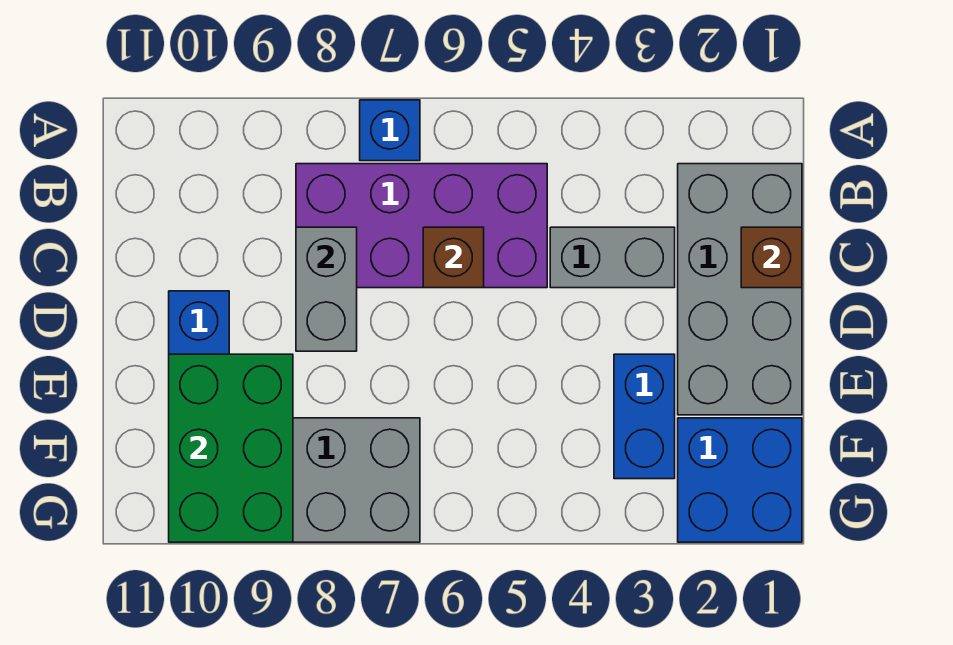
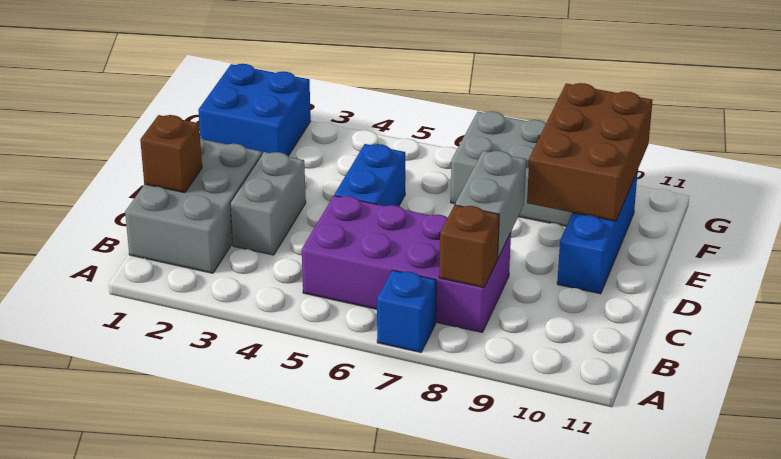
grey brick B1:E2 level 1 -> grey brick B1:D2 level 1
grey brick C3:C4 level 1 -> grey brick C3:D3 level 1
brown brick C6 level 2 -> brown brick B8 level 2
blue brick E3:F3 level 1 -> blue brick D5:E5 level 1
green brick E9:G10 level 2 -> brown brick E9:G10 level 2

